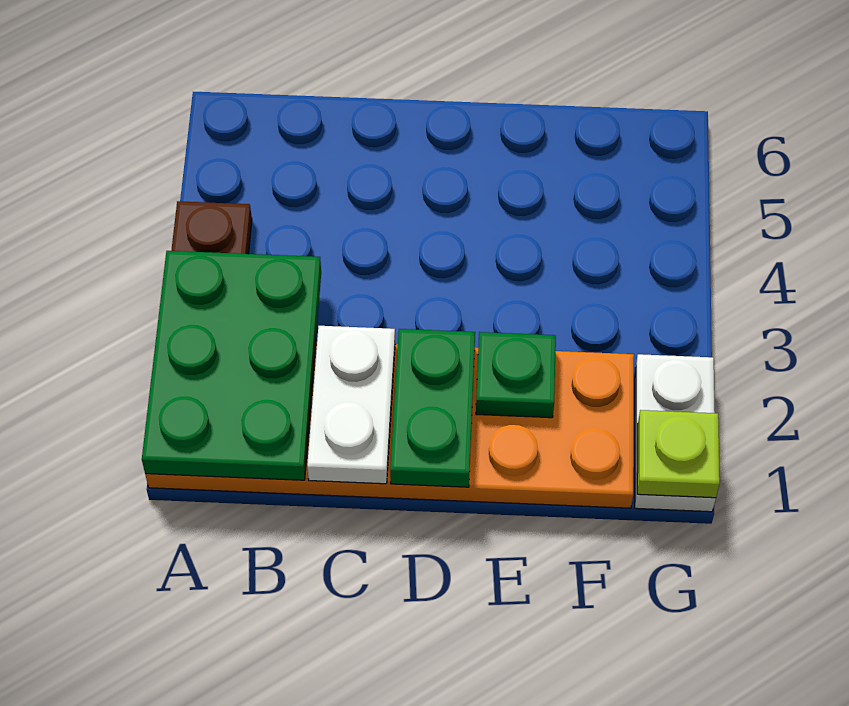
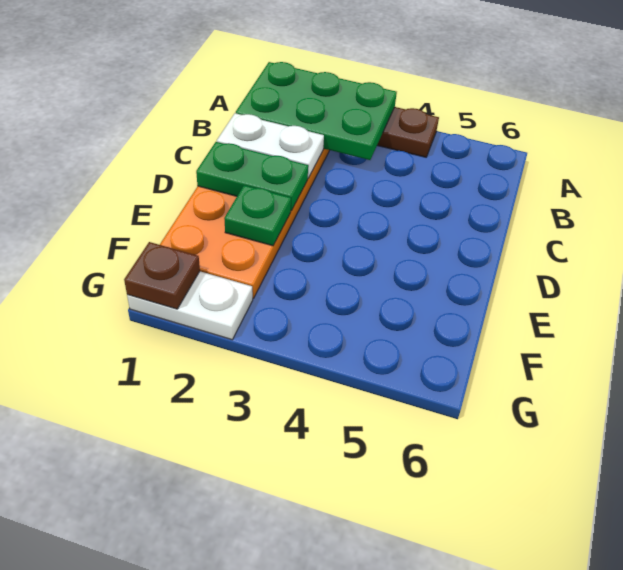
lime plate G1 level 2 -> brown plate G1 level 2

